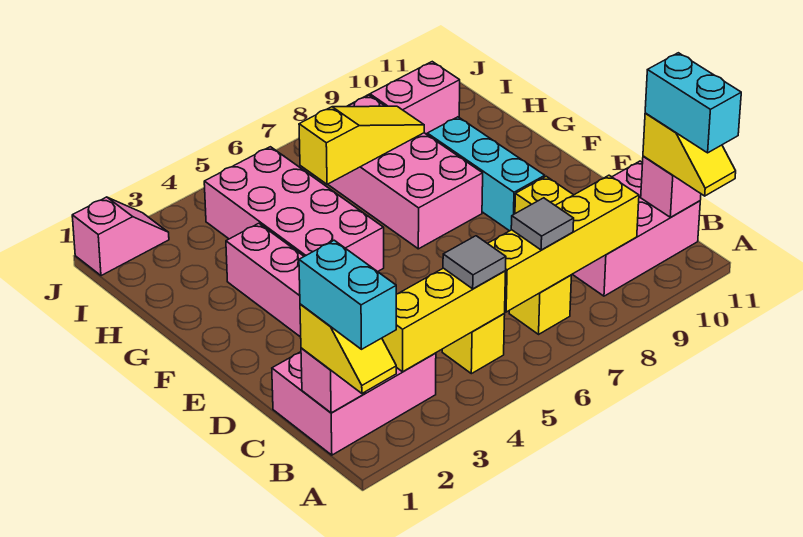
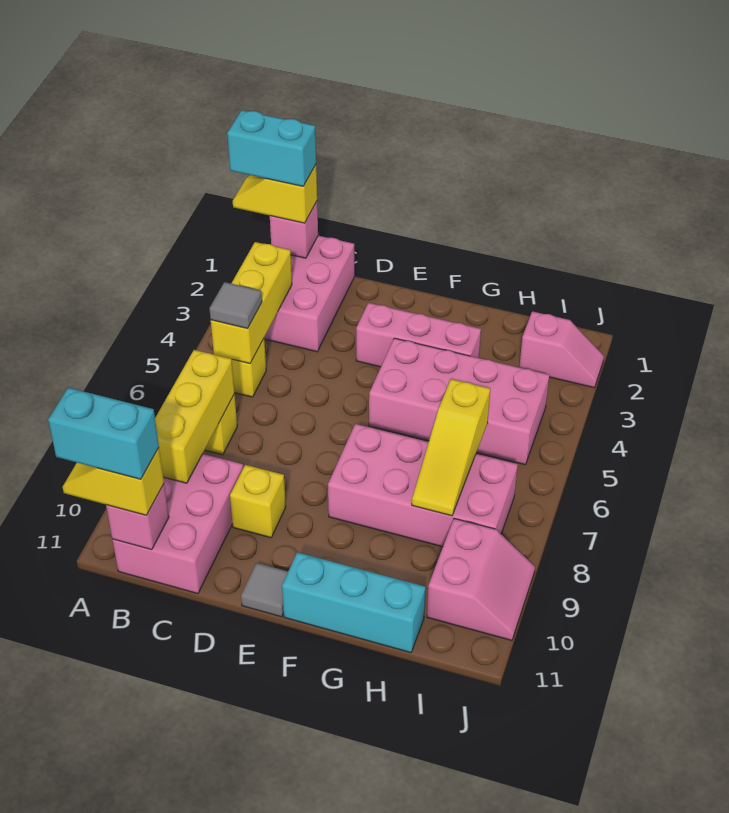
yellow brick B6:B9 level 2 -> yellow brick B7:B9 level 2
grey tile B7 level 3 -> grey tile E11 level 1
cyan brick E9:G9 level 1 -> cyan brick F11:H11 level 1
pink slope J1:J2 level 1 top 1 -> pink slope I2:J2 level 1 top I

